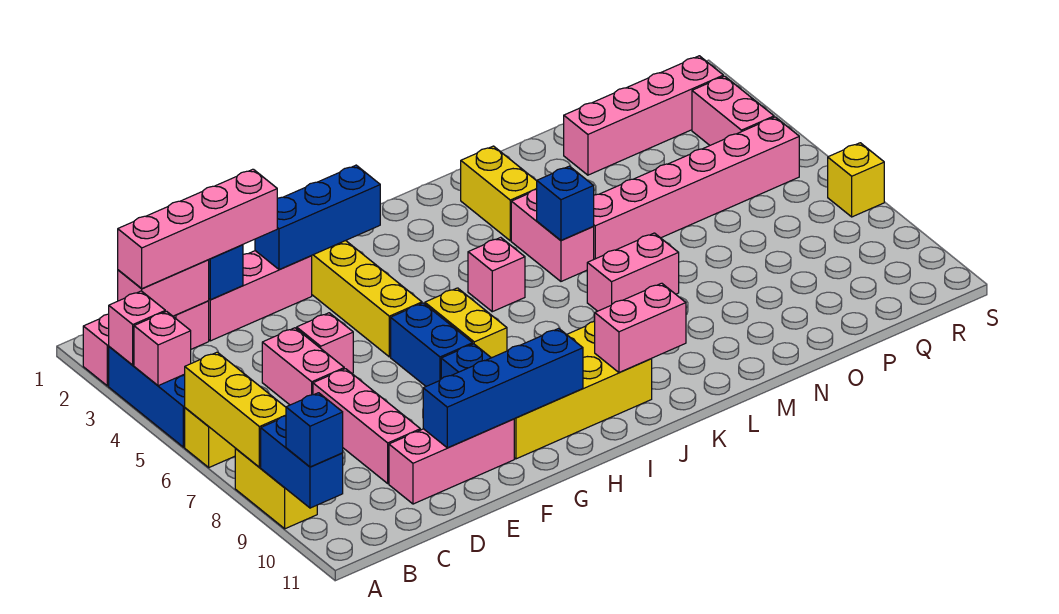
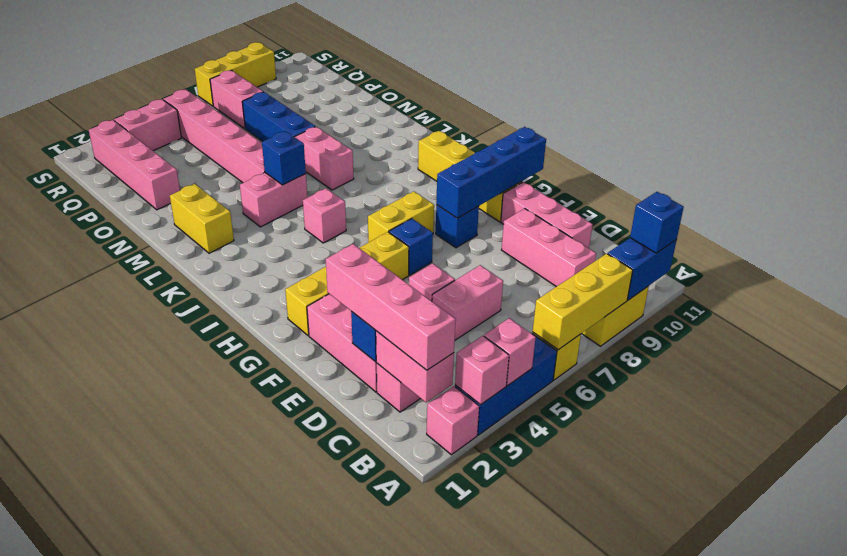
pink brick D7:D9 level 1 -> pink brick C9:E9 level 1
blue brick E10:H10 level 2 -> blue brick G8:G11 level 2
blue brick F2:H2 level 2 -> blue brick N7:P7 level 1
blue brick G6:G7 level 1 -> blue brick G6 level 1
yellow brick G9:J10 level 1 -> yellow brick G10:J10 level 1
pink brick J10:K10 level 2 -> pink brick Q7:R7 level 1
yellow brick L2:L3 level 1 -> yellow brick L2:M2 level 1
yellow brick S7 level 1 -> yellow brick S7:S9 level 1

